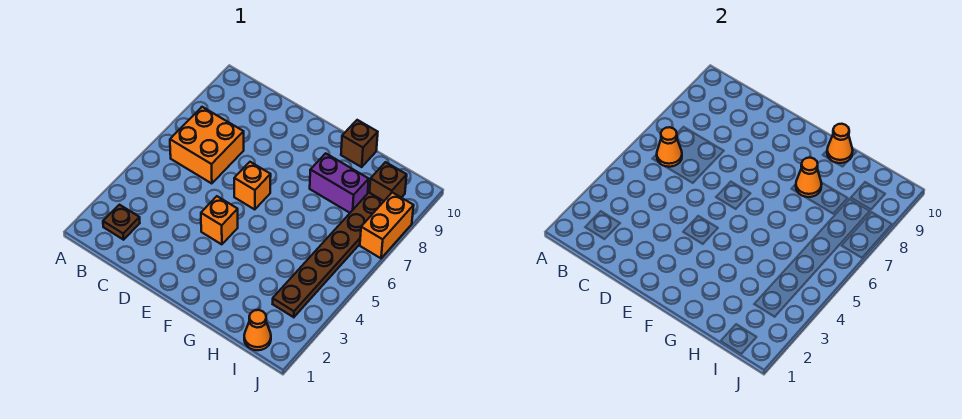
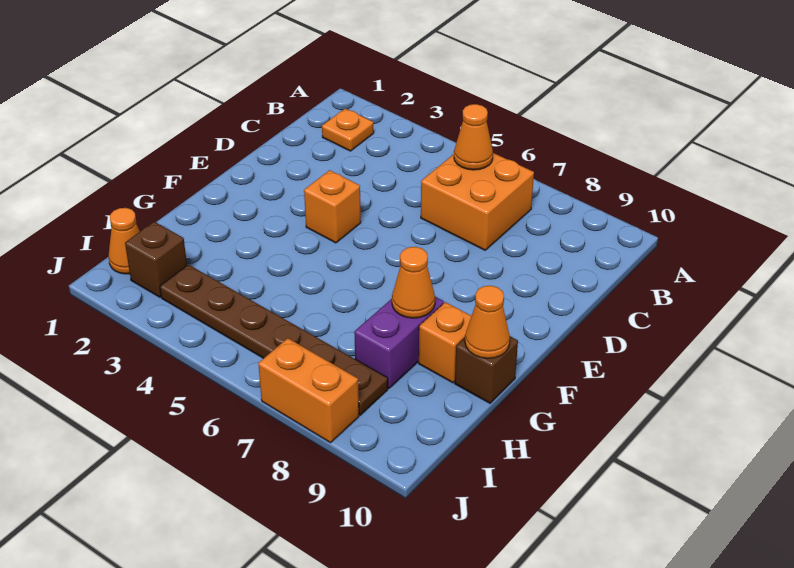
brown plate B2 level 1 -> orange plate B2 level 1
orange brick E6 level 1 -> orange brick G9 level 1
brown brick I9 level 1 -> brown brick I2 level 1

